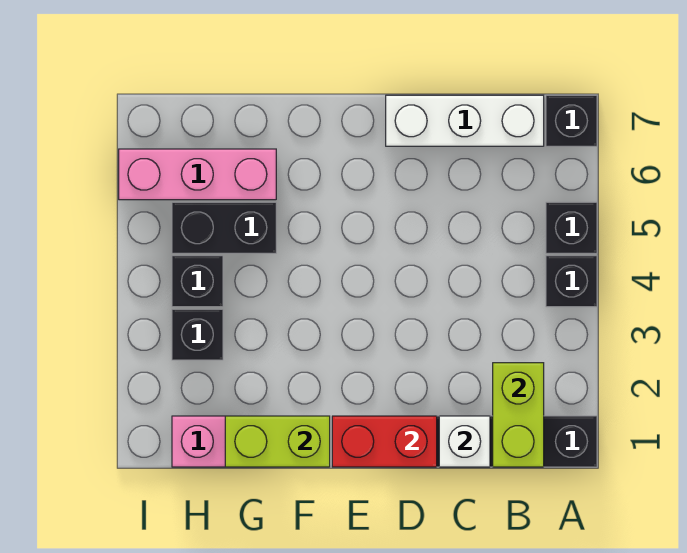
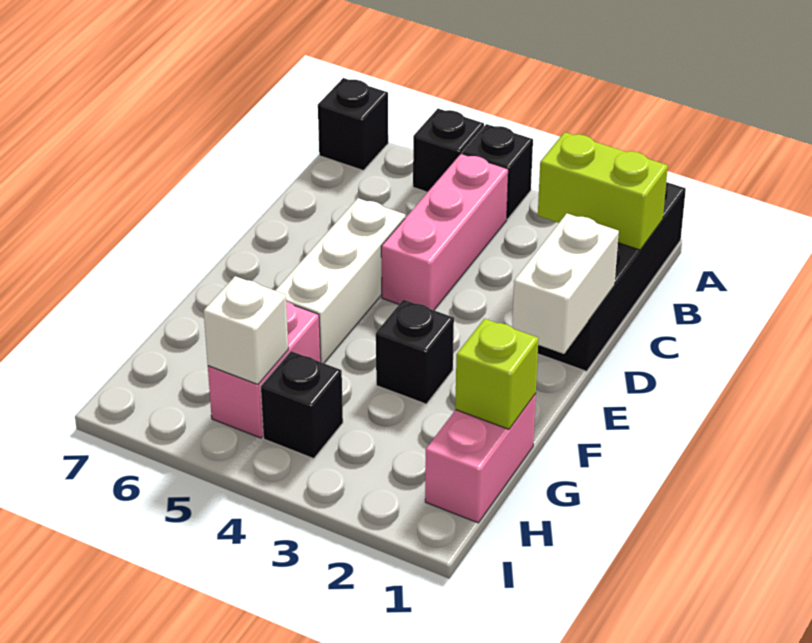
white brick B7:D7 level 1 -> white brick D5:F5 level 1
white brick C1 level 2 -> white brick H5 level 2
red brick D1:E1 level 2 -> white brick D1:E1 level 2
lime brick F1:G1 level 2 -> lime brick G1 level 2
black brick G5:H5 level 1 -> pink brick G5:H5 level 1
pink brick G6:I6 level 1 -> pink brick B4:D4 level 1
black brick H3 level 1 -> black brick F3 level 1

